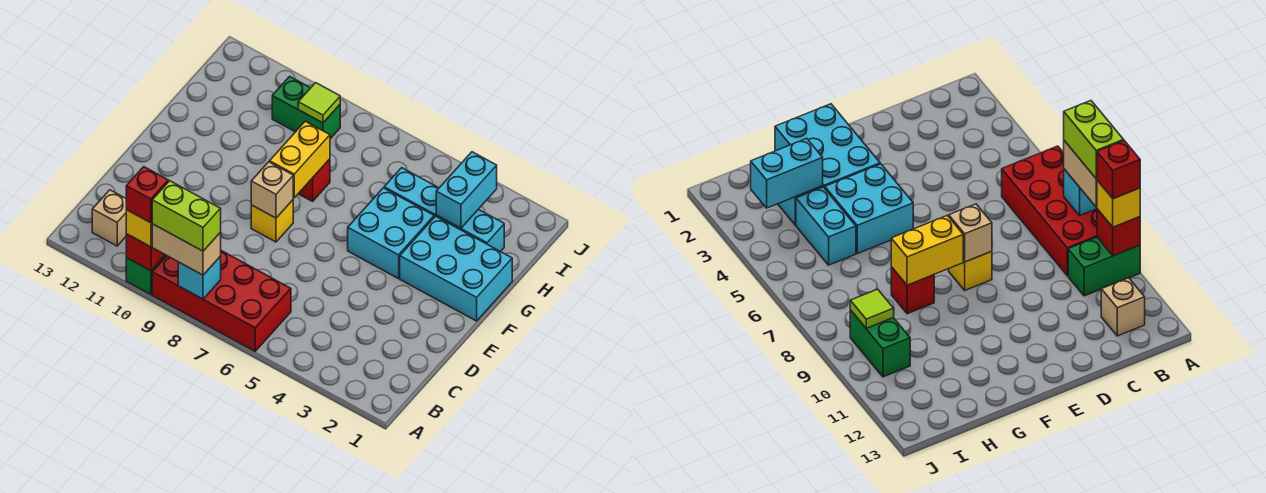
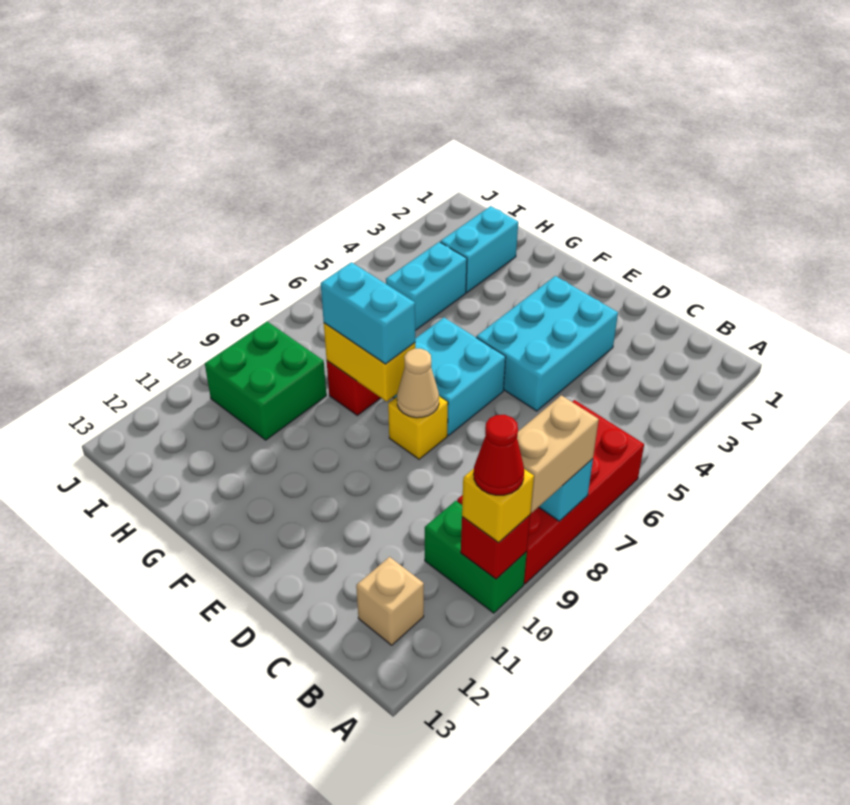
lime brick A8:A9 level 4 -> none
red brick A10 level 4 -> red cone A10 level 4
tan brick E8 level 2 -> tan cone E8 level 2
cyan brick F1:G3 level 1 -> cyan brick D3:E5 level 1
cyan brick F4:G5 level 1 -> cyan brick E6:F7 level 1
cyan brick H3:I3 level 2 -> cyan brick F8:G8 level 3
green brick I9:I10 level 1 -> green brick H9:I10 level 1
lime tile I9 level 2 -> none

